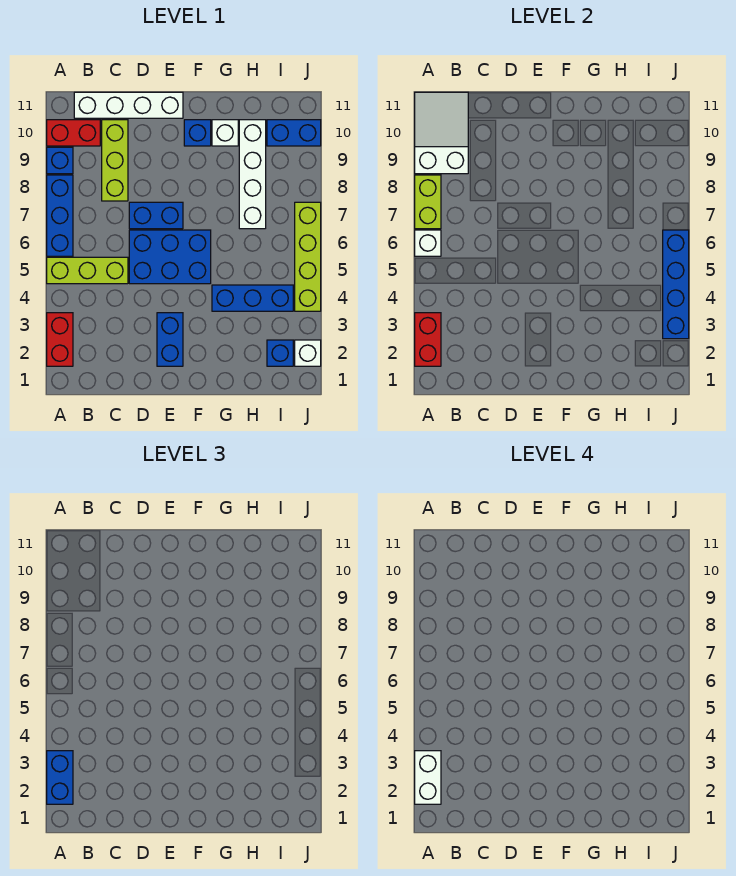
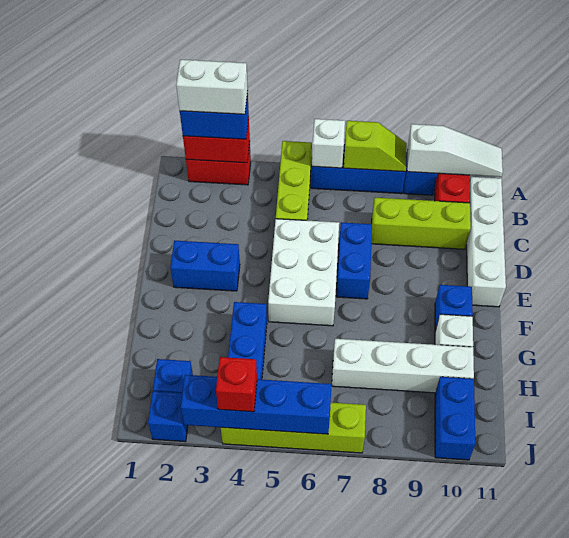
lime brick A7:A8 level 2 -> lime slope A7:A8 level 2 top 7
white slope A9:B11 level 2 top 9 -> white slope A9:A11 level 2 top 9
blue brick D5:F6 level 1 -> white brick D5:F6 level 1
white brick J2 level 1 -> blue brick J2 level 1
none -> red brick J4 level 3

